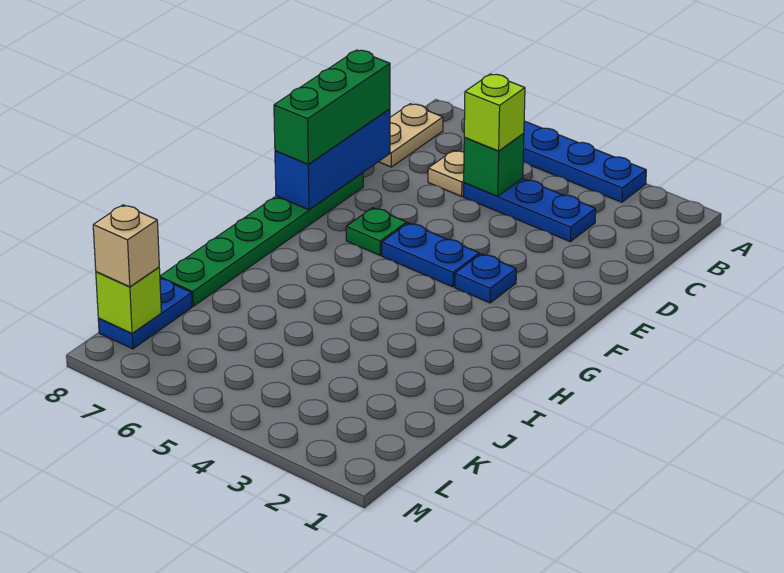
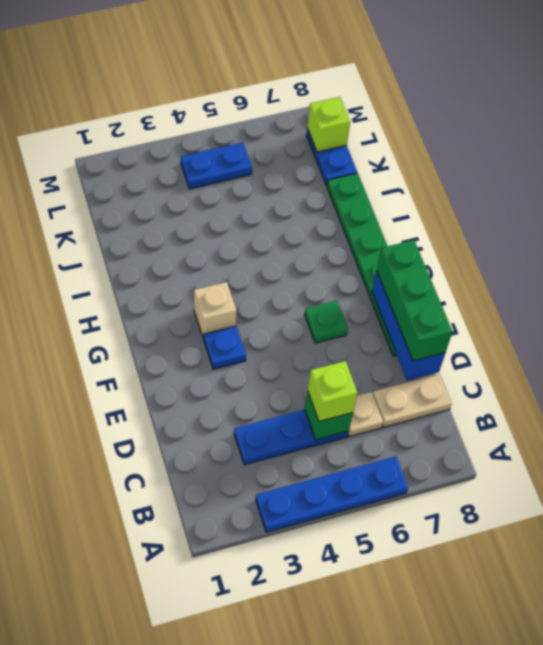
tan plate B8:C8 level 1 -> tan plate C7:C8 level 1
blue plate F4:F5 level 1 -> blue plate L4:L5 level 1
tan brick L8 level 3 -> tan brick G3 level 1

